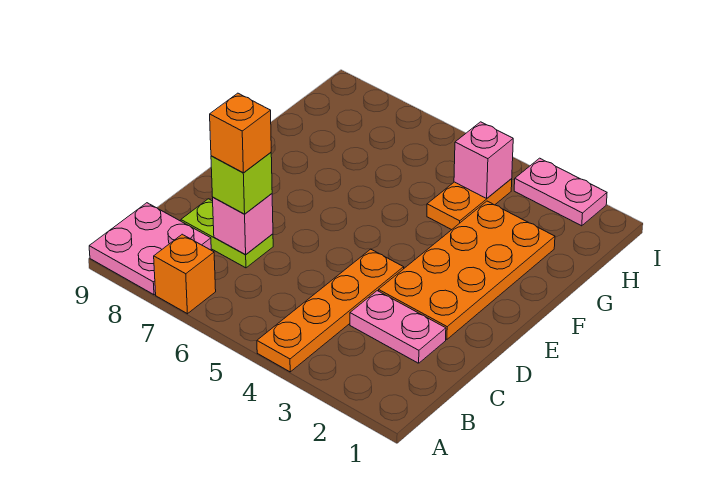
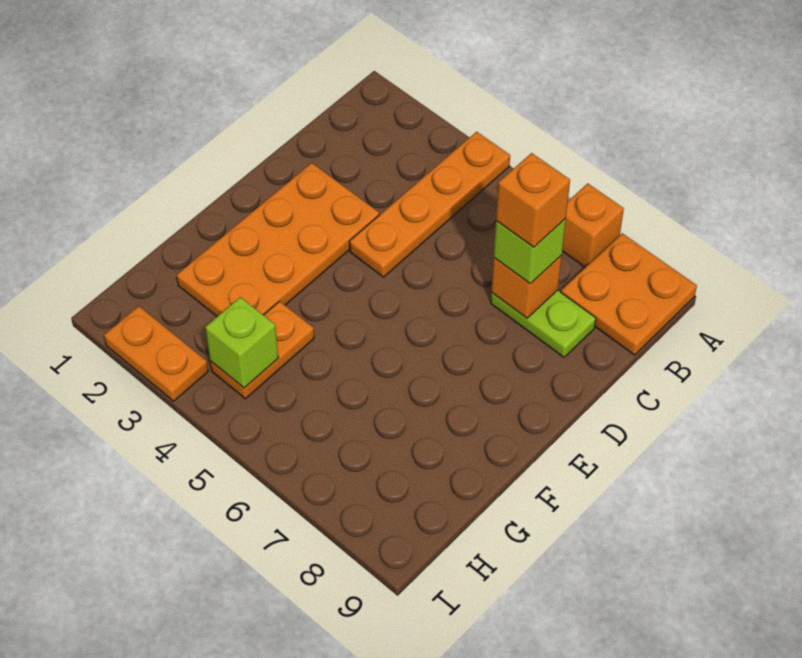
pink plate A8:B9 level 1 -> orange plate A8:B9 level 1
pink plate C2:C3 level 1 -> none
pink brick C7 level 2 -> orange brick C7 level 2
pink brick H4 level 2 -> lime brick H4 level 2
pink plate I2:I3 level 1 -> orange plate I2:I3 level 1

